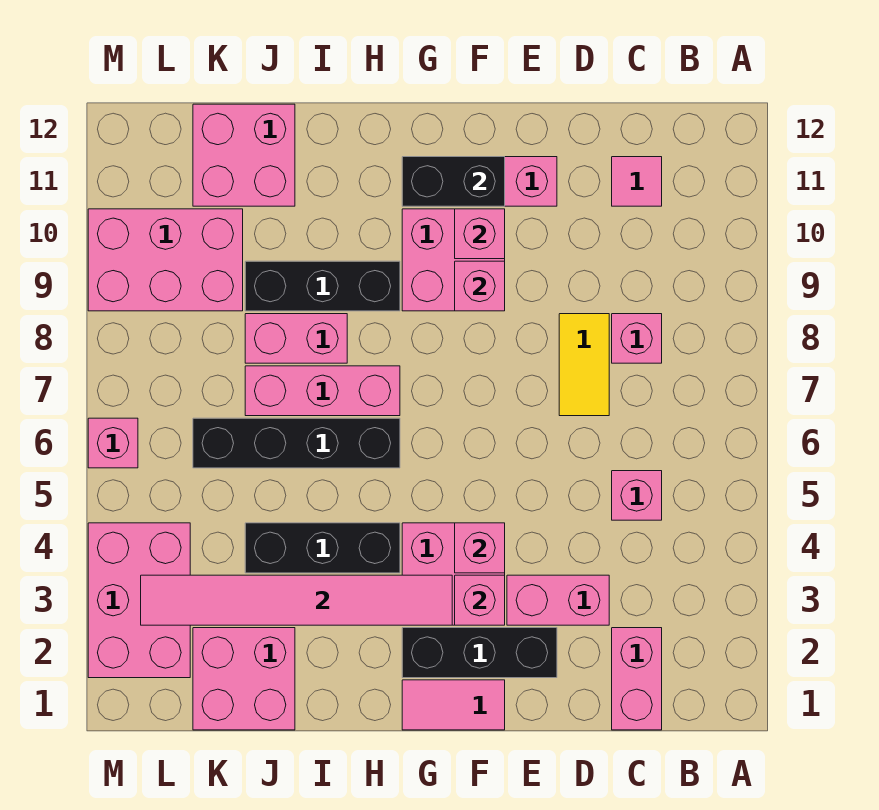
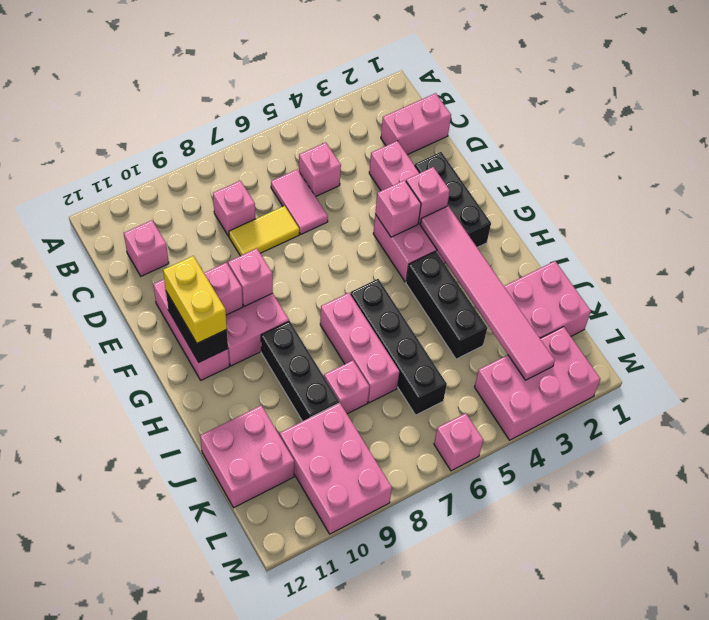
pink tile C11 level 1 -> pink brick C11 level 1
pink tile F1:G1 level 1 -> pink tile C6:D6 level 1
none -> yellow brick F11:G11 level 3
pink brick I8:J8 level 1 -> pink brick J8 level 1

